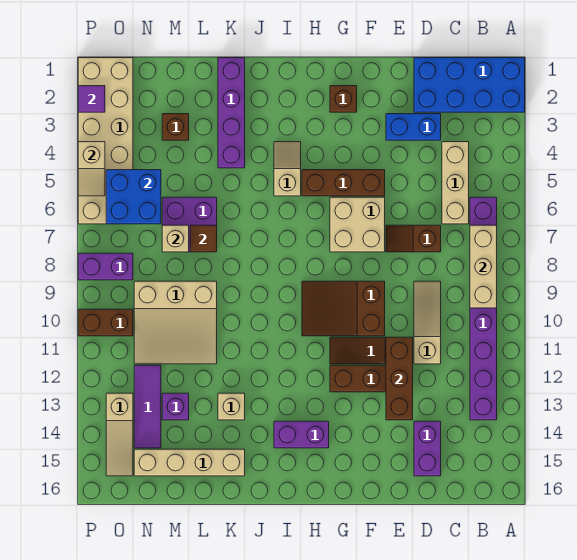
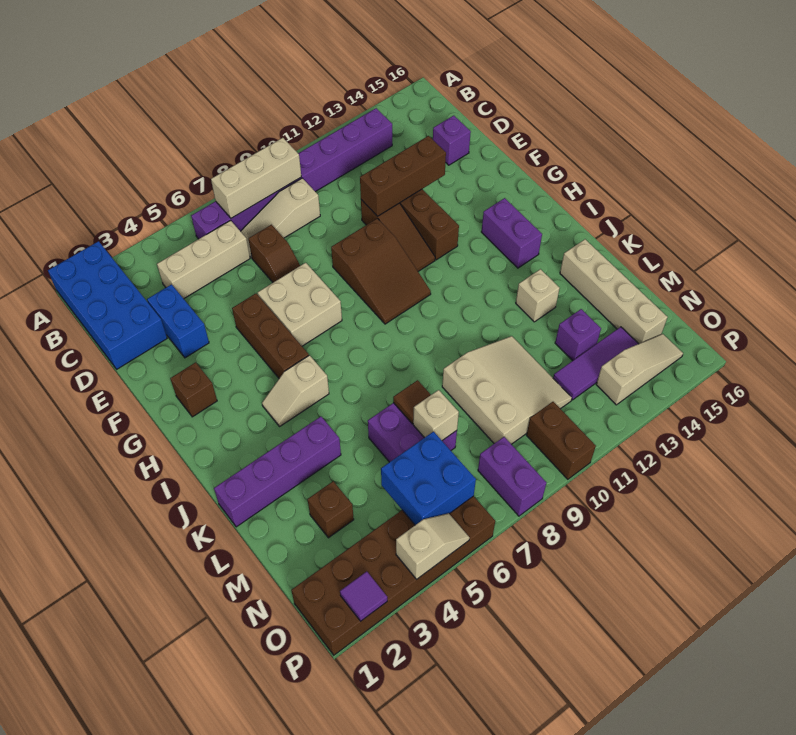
tan slope D9:D11 level 1 top 11 -> tan slope C7:C9 level 1 top 9
purple brick D14:D15 level 1 -> purple brick D15 level 1
tan brick O1:P6 level 1 -> brown brick O1:P6 level 1

